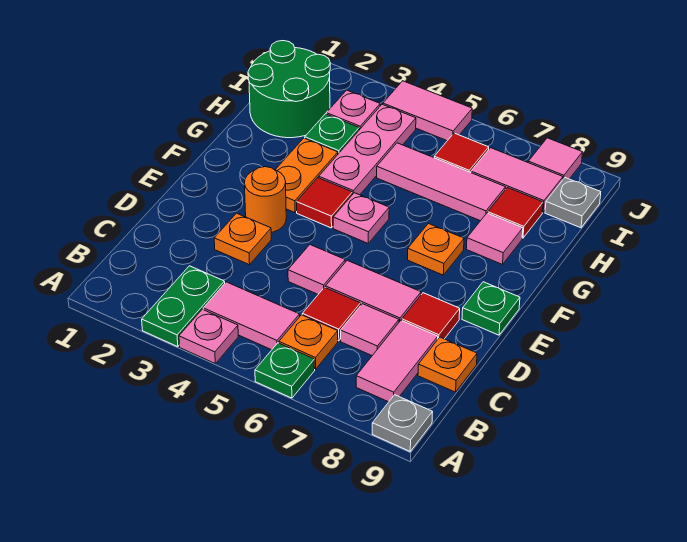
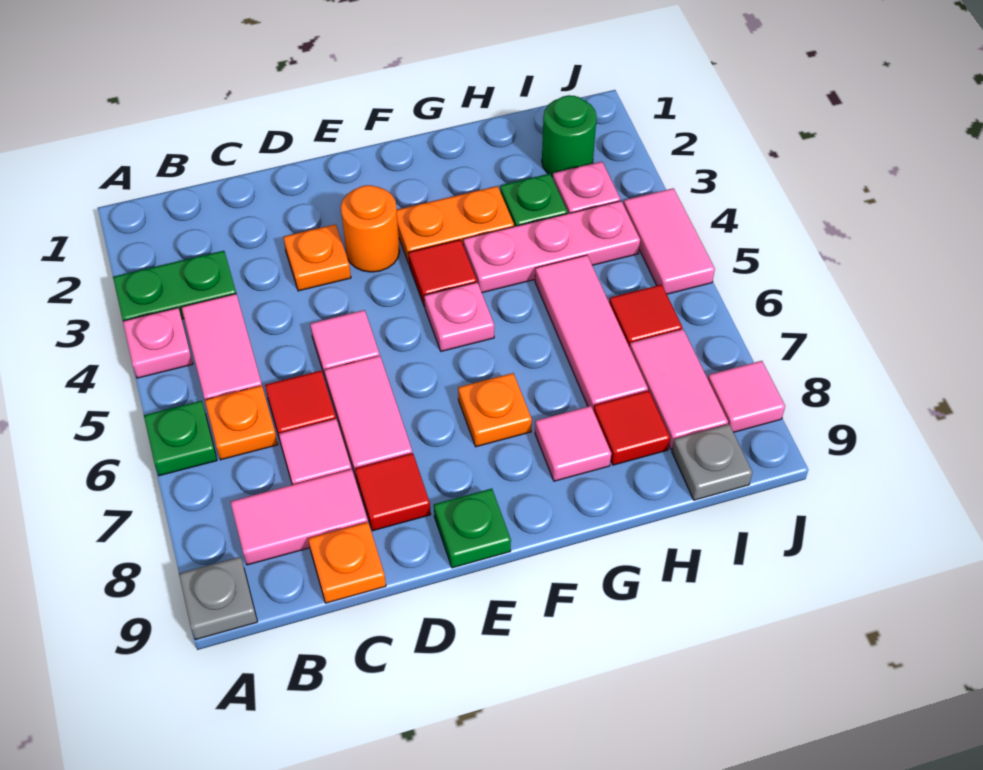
green round brick H1:I2 level 1 -> green round brick I2 level 1

